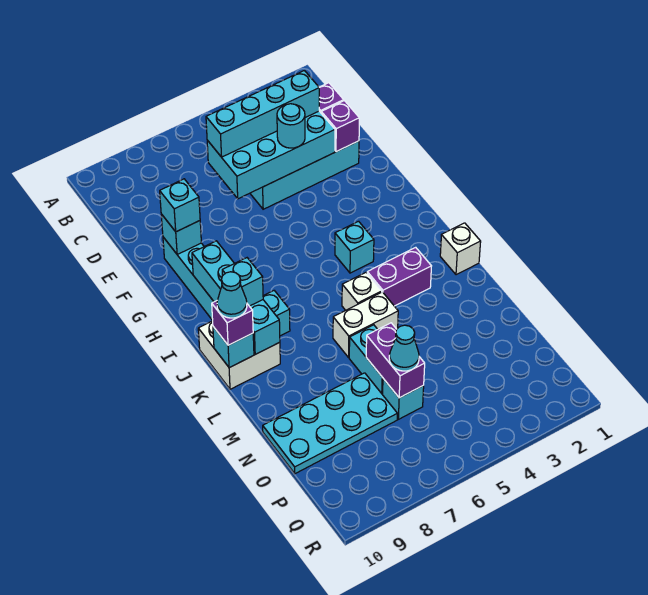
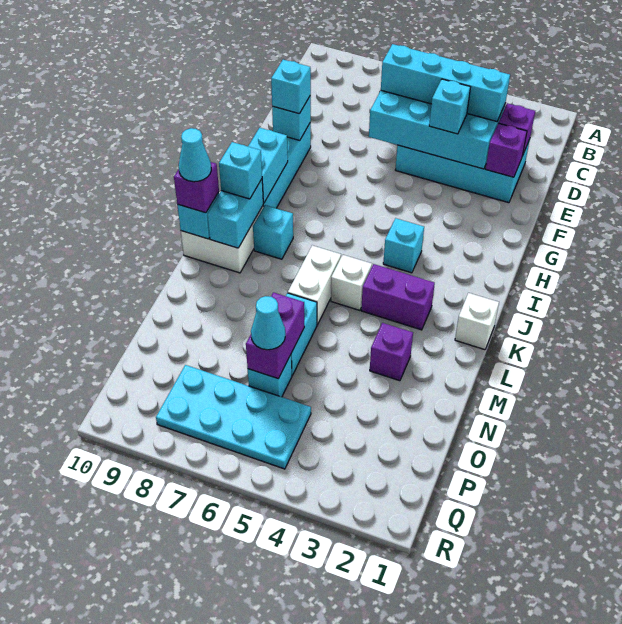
cyan round brick E4 level 3 -> cyan brick E4 level 3
white brick L5:L6 level 1 -> white brick K6:L6 level 1
none -> purple brick M3 level 1
cyan plate N7:O10 level 1 -> cyan plate P5:Q8 level 1

